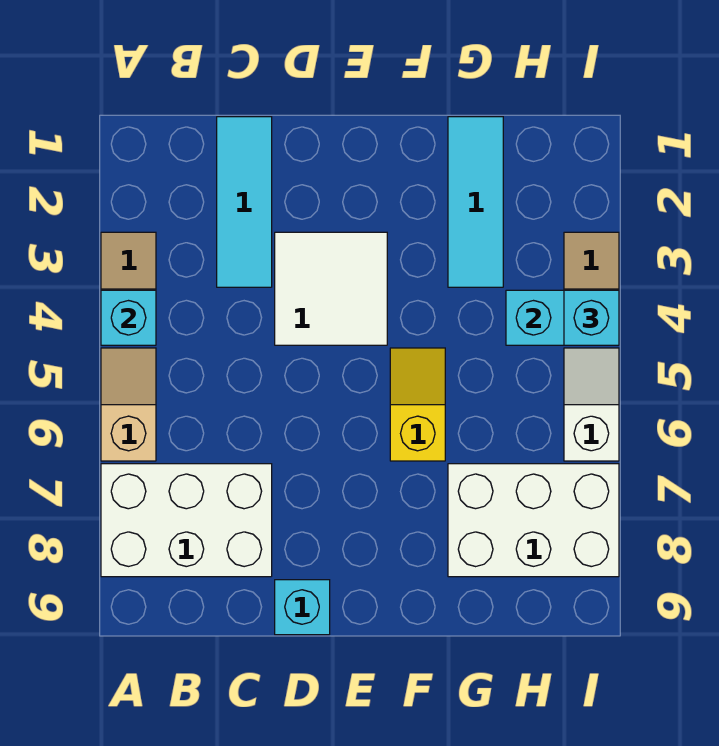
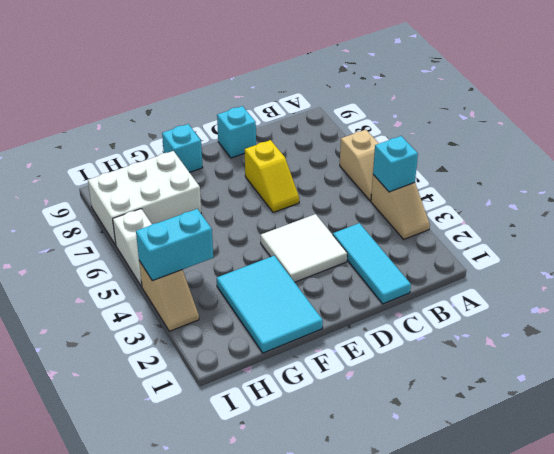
white brick A7:C8 level 1 -> none
yellow slope F5:F6 level 1 top 6 -> yellow slope D6:D7 level 1 top 7
cyan tile G1:G3 level 1 -> cyan tile F1:G3 level 1
cyan brick I4 level 3 -> cyan brick F9 level 1

